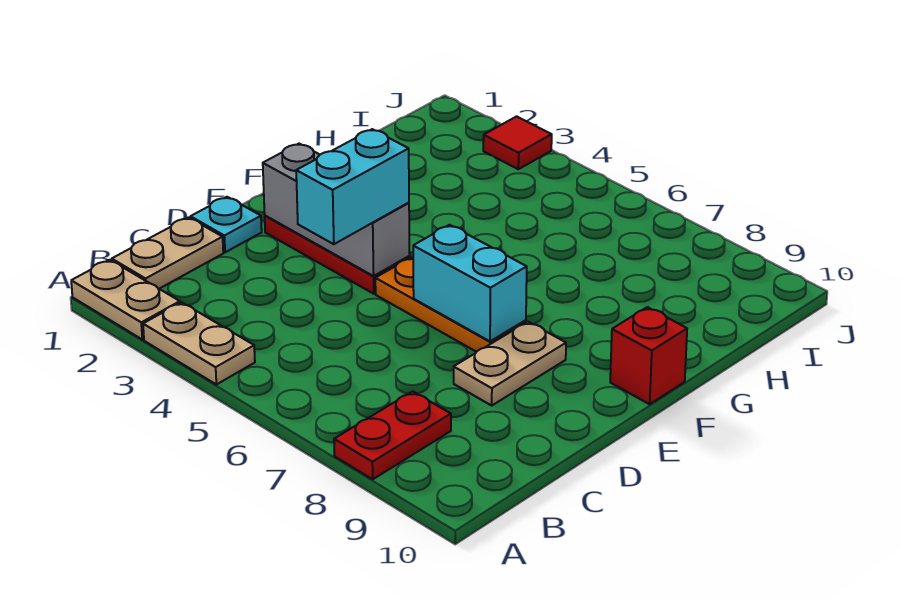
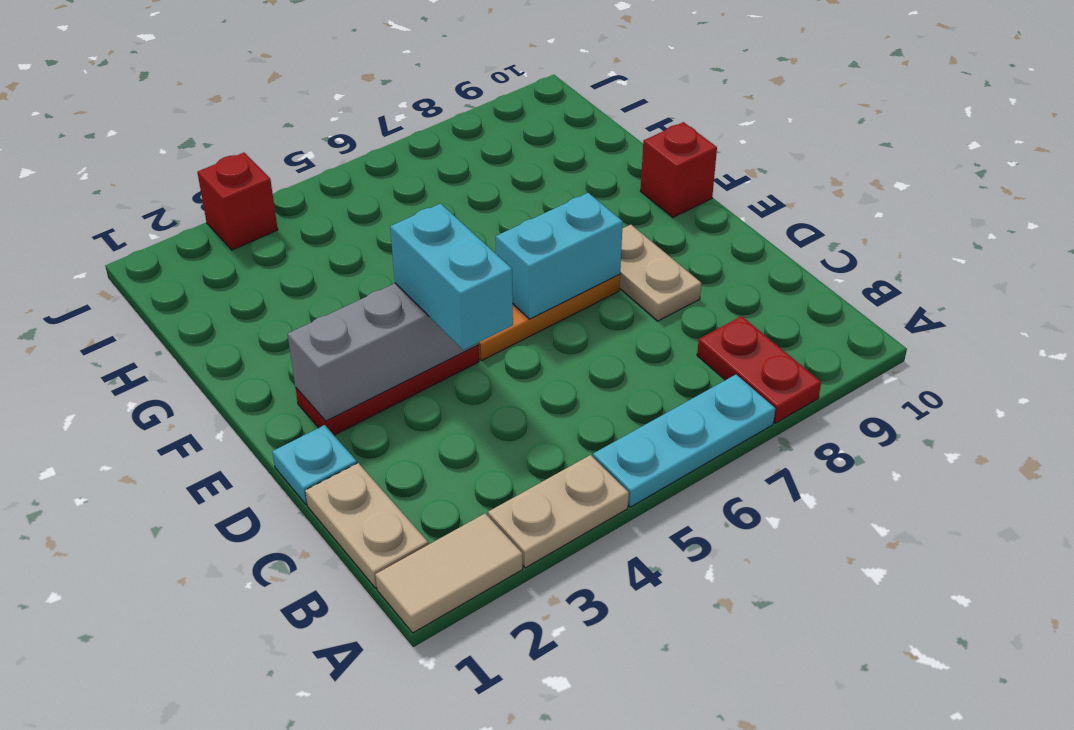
tan plate A1:A2 level 1 -> tan tile A1:A2 level 1
none -> cyan plate A5:A7 level 1
red tile J3 level 1 -> red brick J3 level 1

